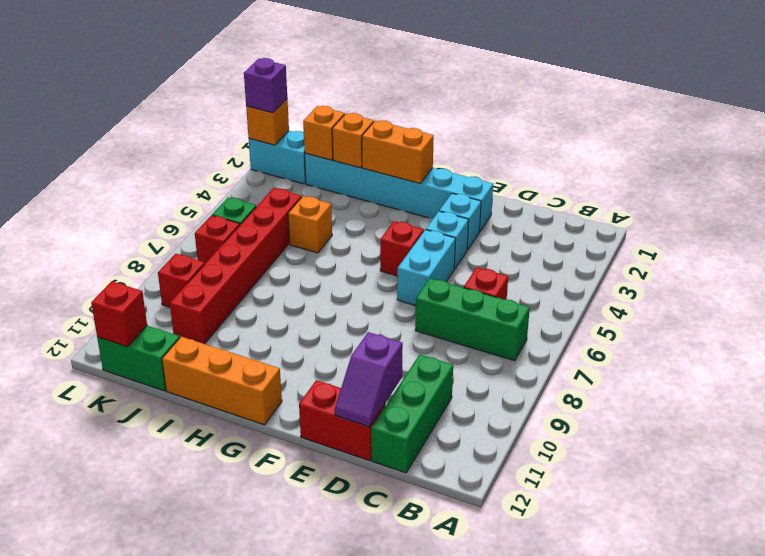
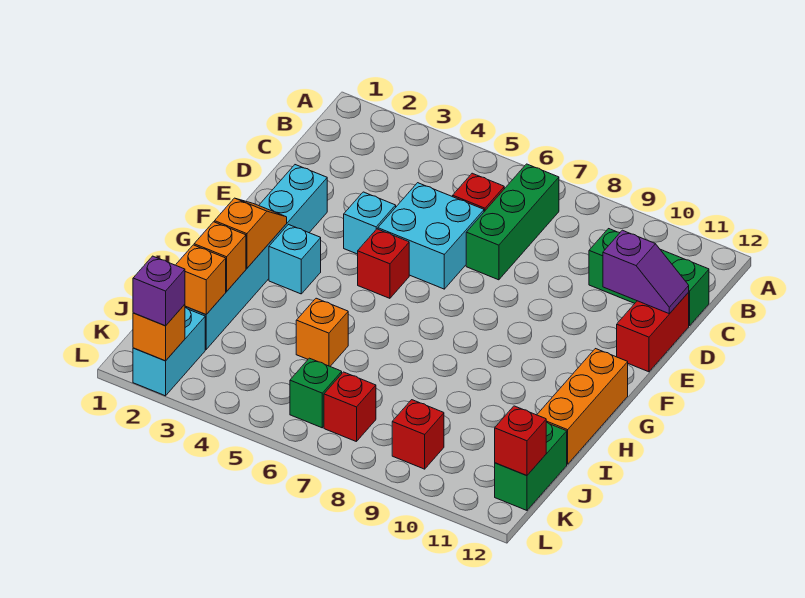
cyan brick E3 level 1 -> cyan brick G3 level 1
cyan brick E5:E6 level 1 -> cyan brick D5:E6 level 1
orange brick G2:H2 level 2 -> orange slope G2:H2 level 2 top H
red brick J5:J10 level 1 -> none

